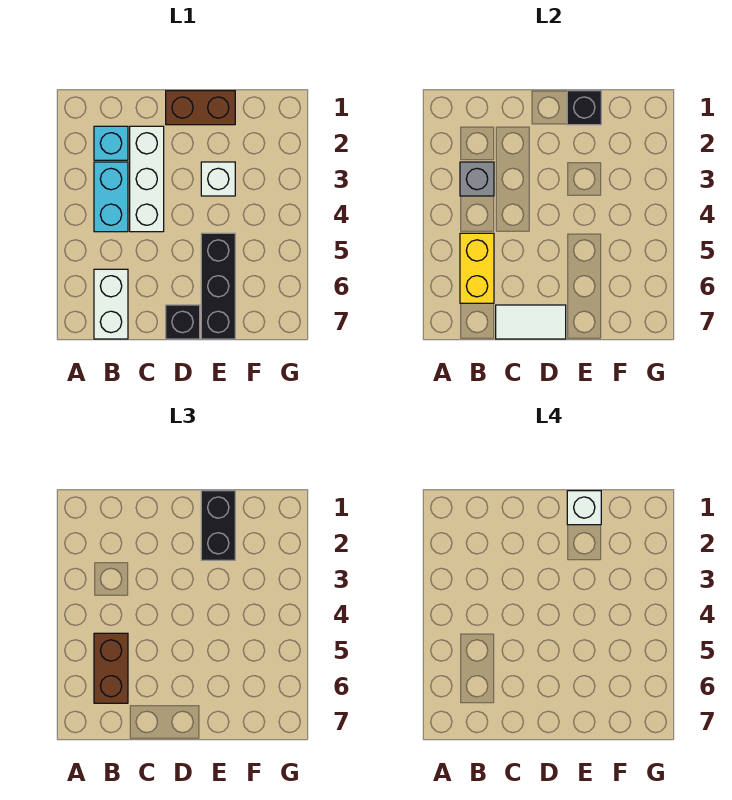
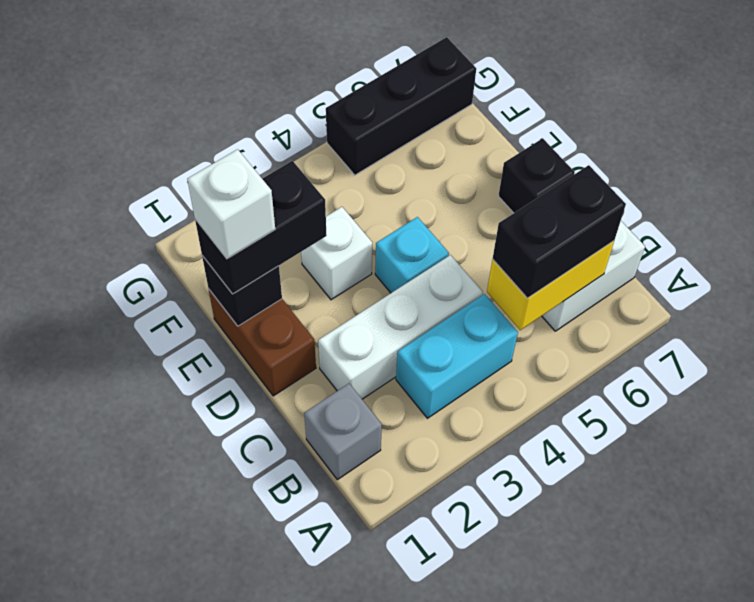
cyan brick B2 level 1 -> cyan brick D4 level 1
grey brick B3 level 2 -> grey brick B1 level 1
brown brick B5:B6 level 3 -> black brick B5:B6 level 3
white tile C7:D7 level 2 -> none
black brick E5:E7 level 1 -> black brick G5:G7 level 1

